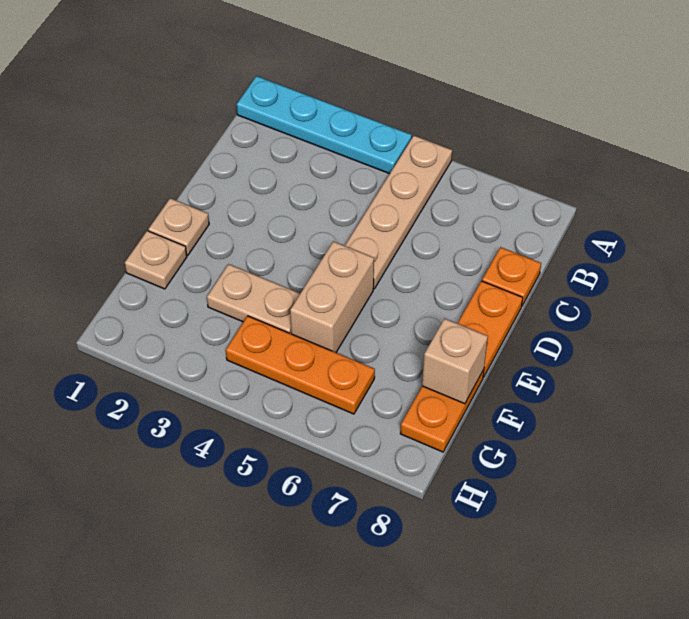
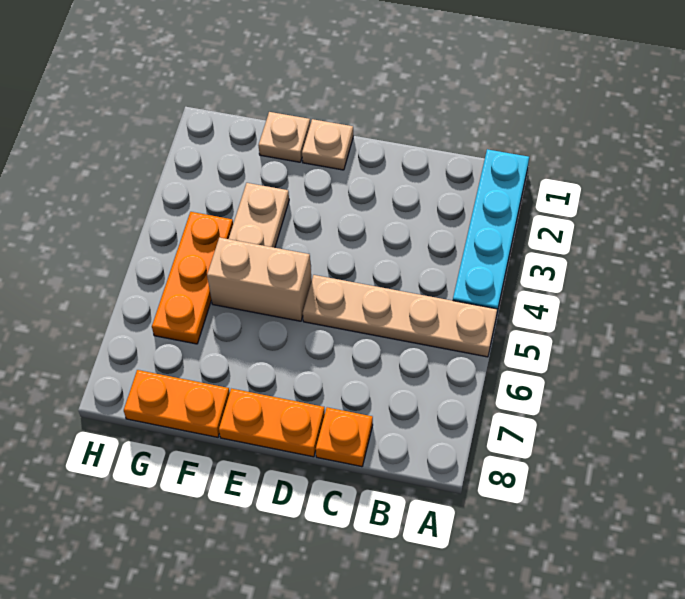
tan brick F8 level 2 -> none

